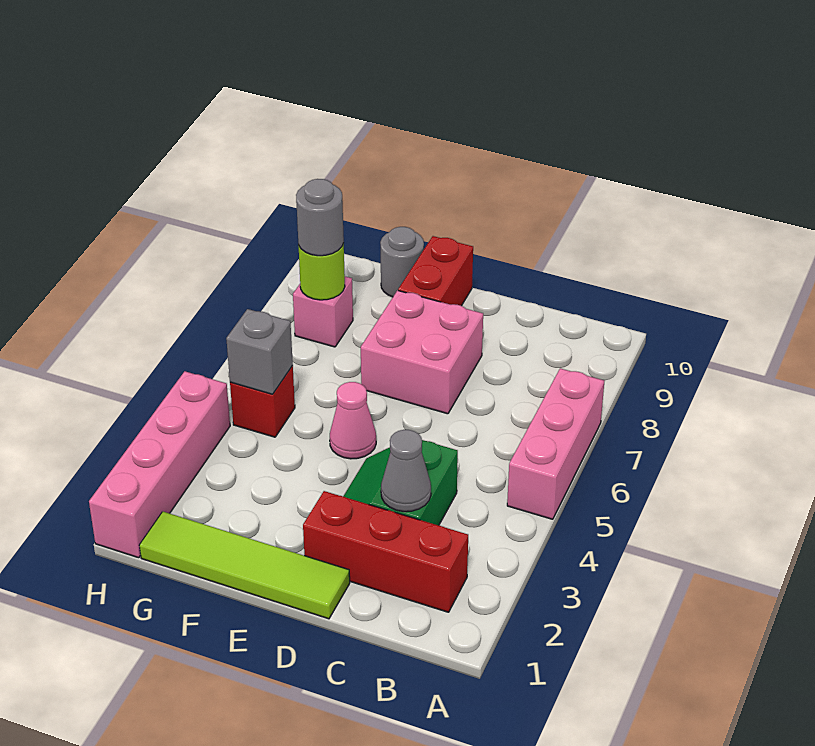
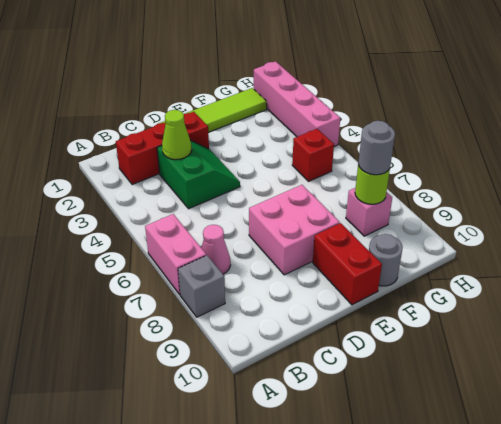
pink brick A5:A7 level 1 -> pink brick A6:A7 level 1
grey cone C3 level 2 -> lime cone C3 level 2
pink cone E5 level 1 -> pink cone B7 level 1
grey brick G5 level 2 -> grey brick A8 level 1

